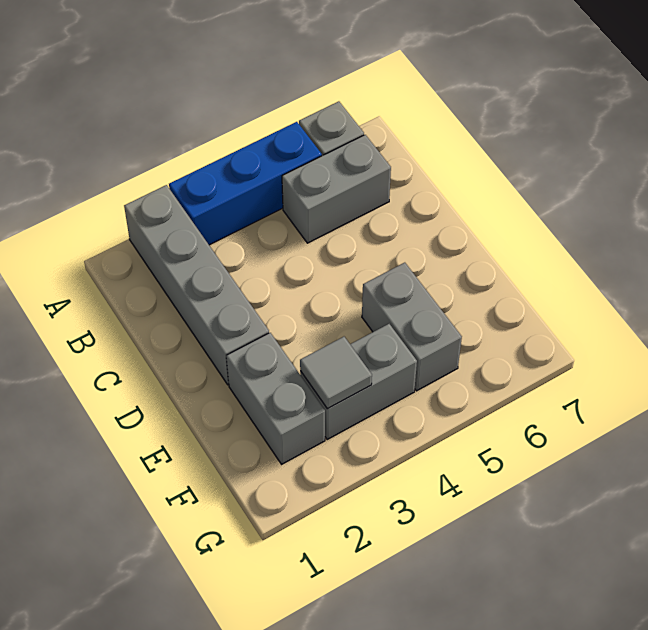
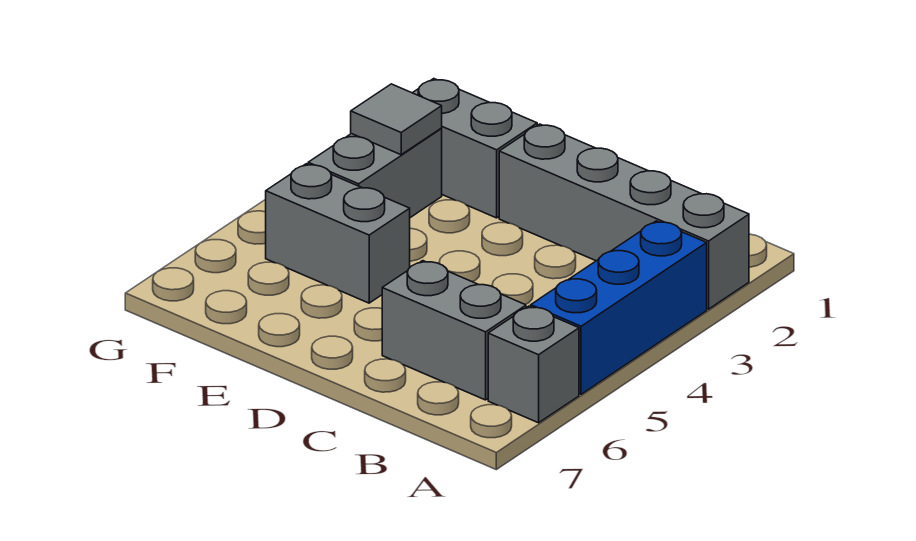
grey brick B5:B6 level 1 -> grey brick B6:C6 level 1

